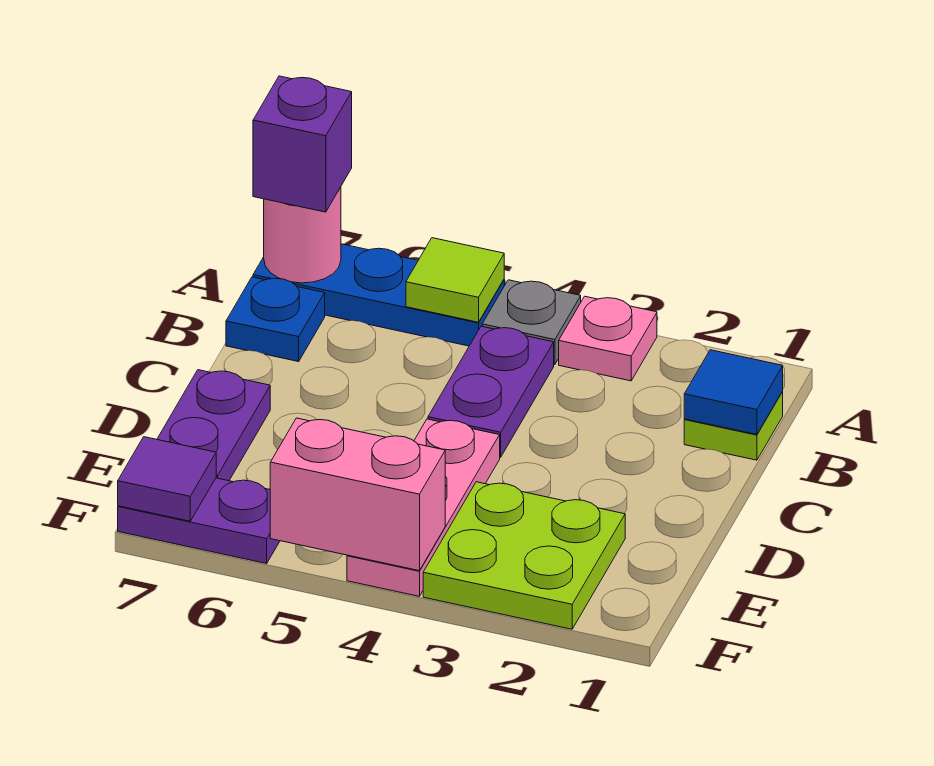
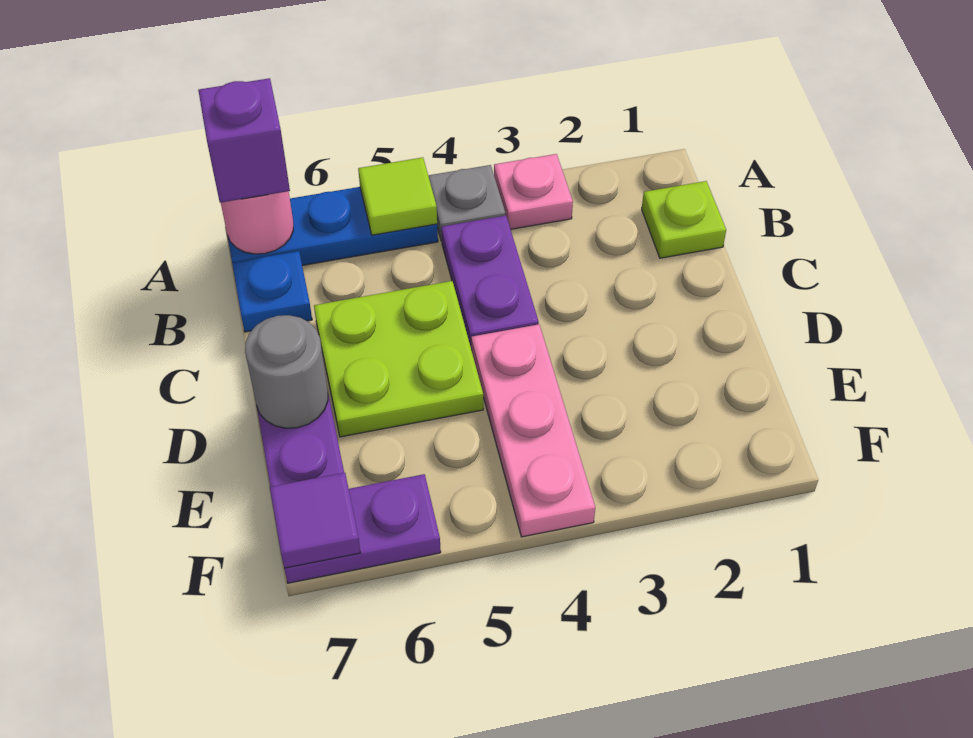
blue tile B1 level 2 -> none
none -> grey round brick D7 level 2
lime plate E2:F3 level 1 -> lime plate C5:D6 level 1
pink brick F4:F5 level 2 -> none

